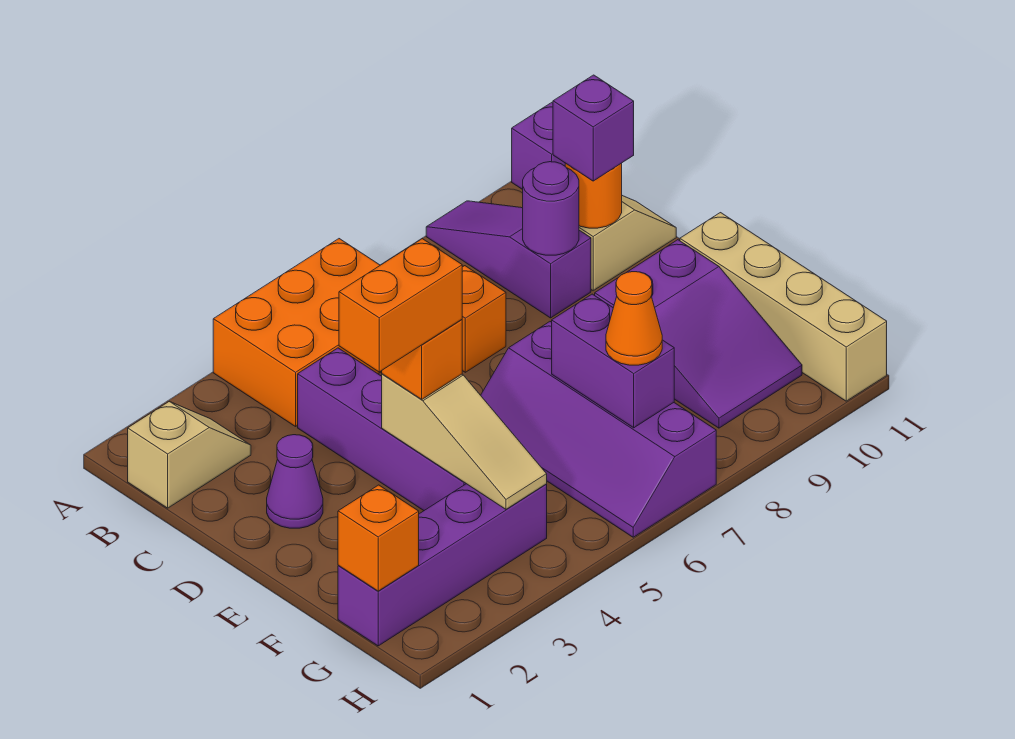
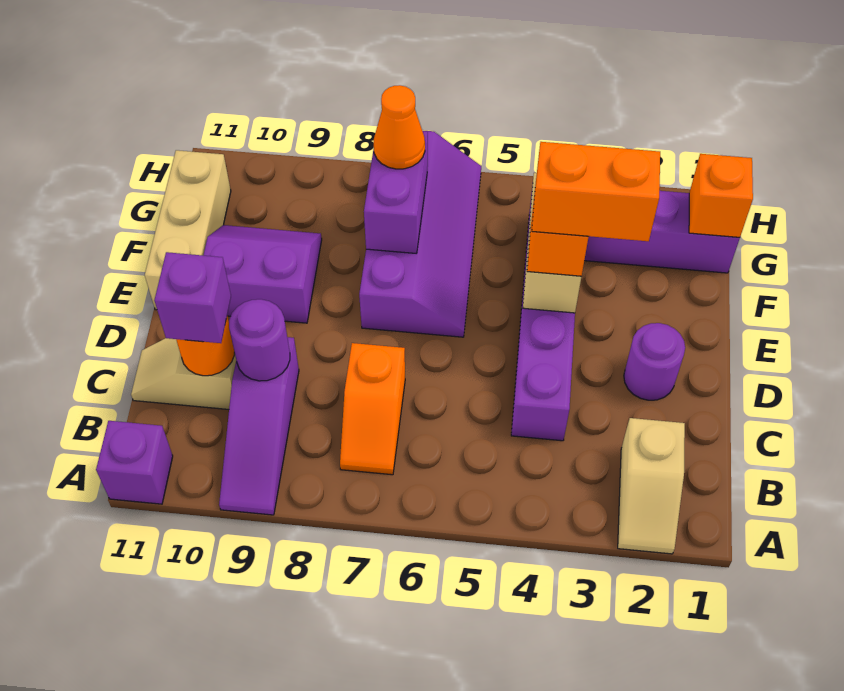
orange brick A4:B6 level 1 -> none
tan slope B1:B2 level 1 top 1 -> tan slope A2:B2 level 1 top B
purple cone D2 level 1 -> purple round brick D2 level 1
purple slope E9:G10 level 1 top E -> purple slope E9:F10 level 1 top E
tan brick E11:H11 level 1 -> tan brick E11:G11 level 1

